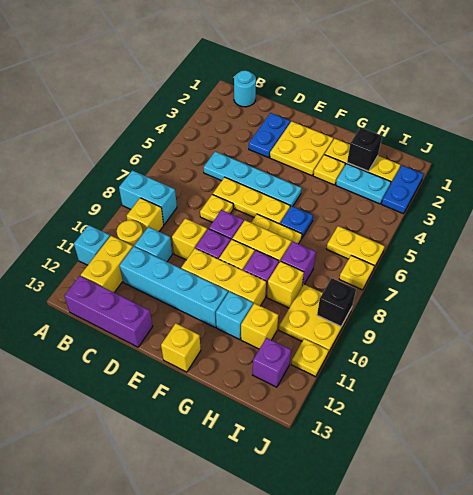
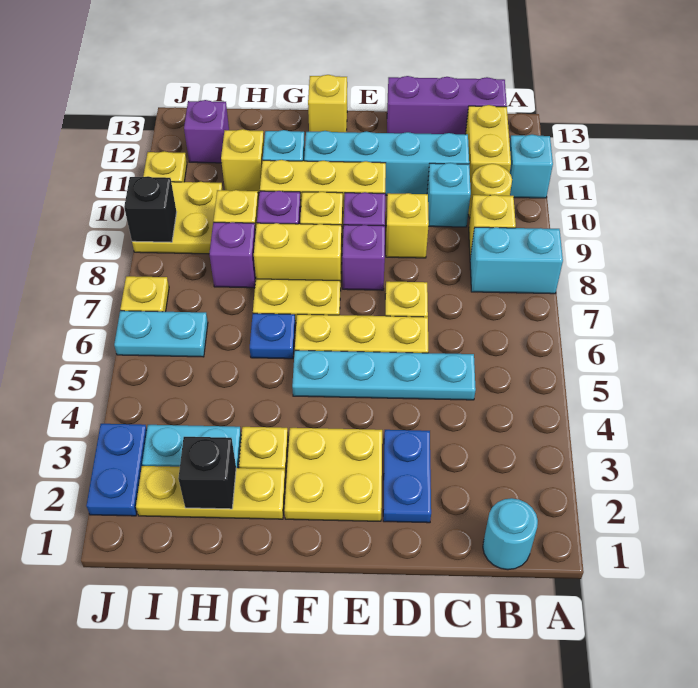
yellow plate I6:J6 level 1 -> cyan plate I6:J6 level 1

